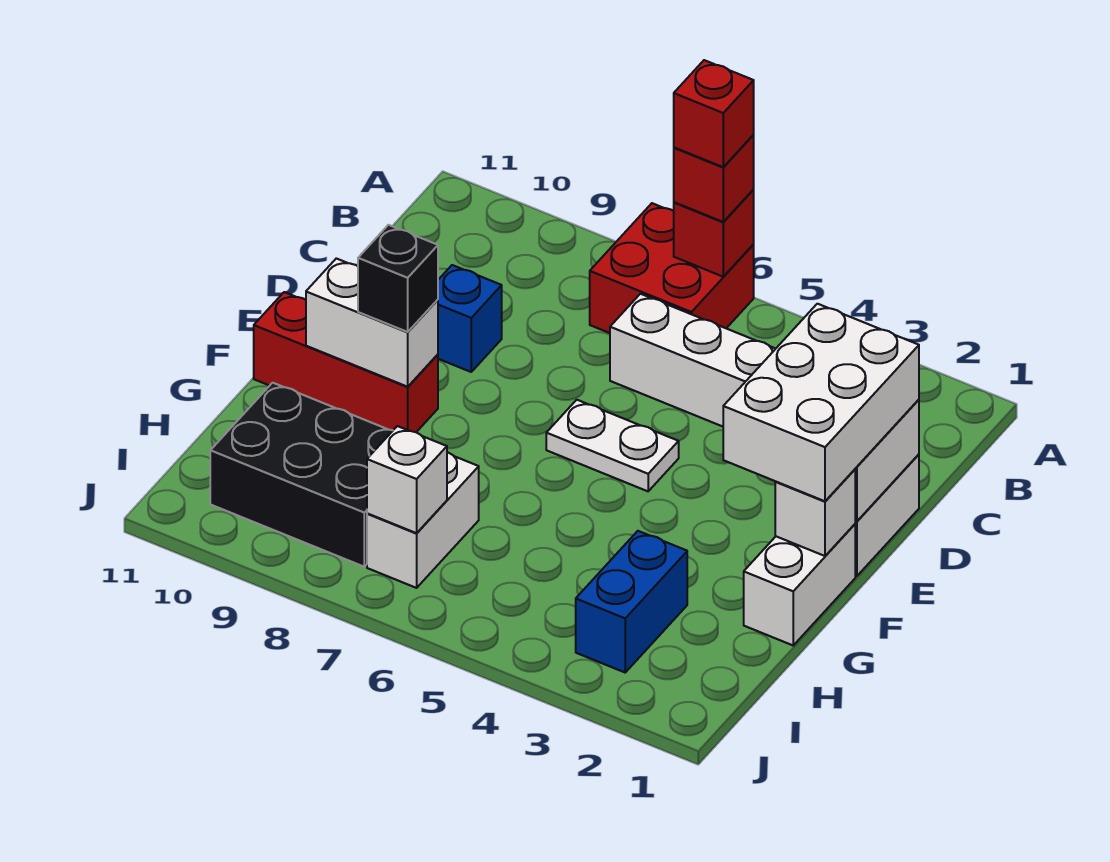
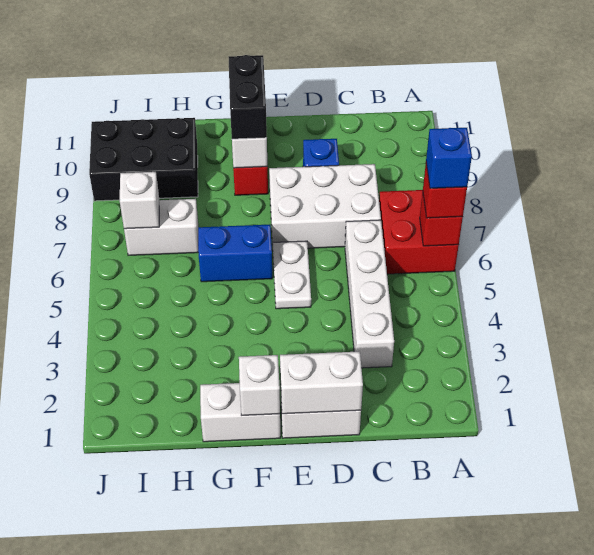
red brick A6 level 4 -> blue brick A6 level 4
white brick D1:F2 level 3 -> white brick C7:E8 level 1
black brick F9 level 3 -> black brick F9:F10 level 3
blue brick H3:I3 level 1 -> blue brick F6:G6 level 1
black brick H8:I10 level 1 -> black brick H9:J10 level 1

